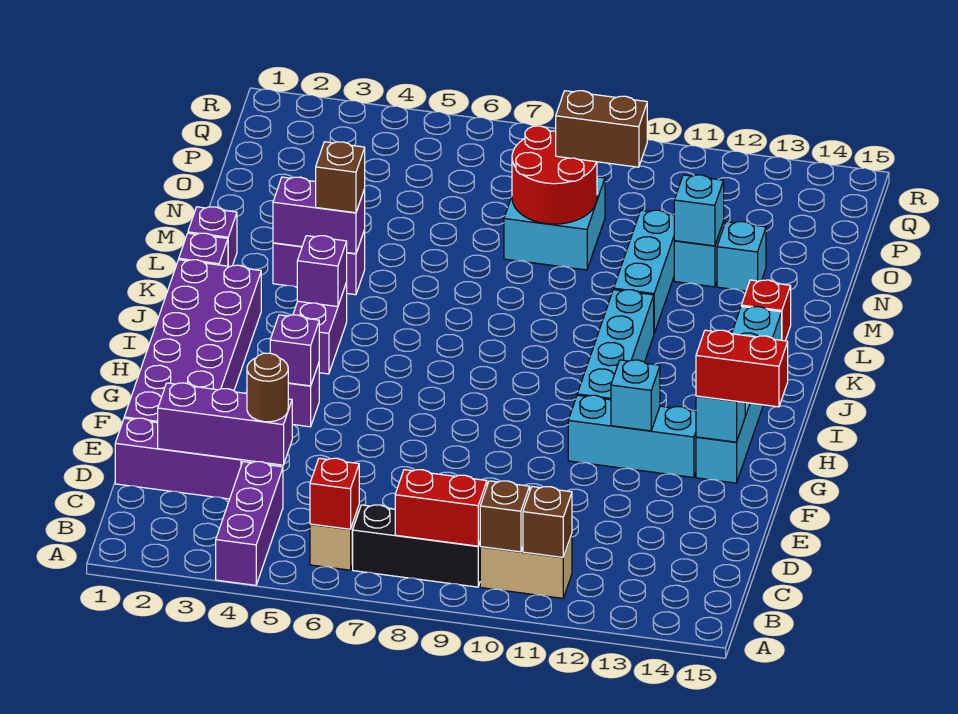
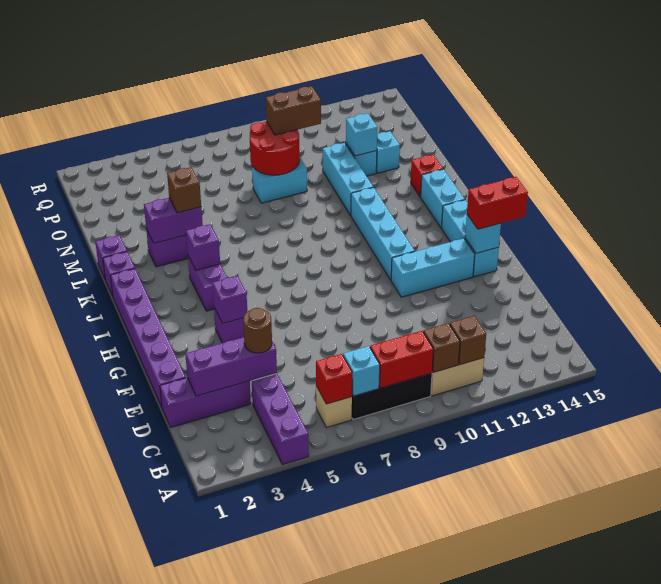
purple brick E1:J2 level 1 -> purple brick E1:J1 level 1
cyan brick G12 level 2 -> cyan brick B7 level 2
cyan brick N8:O9 level 1 -> cyan brick N8:N9 level 1

